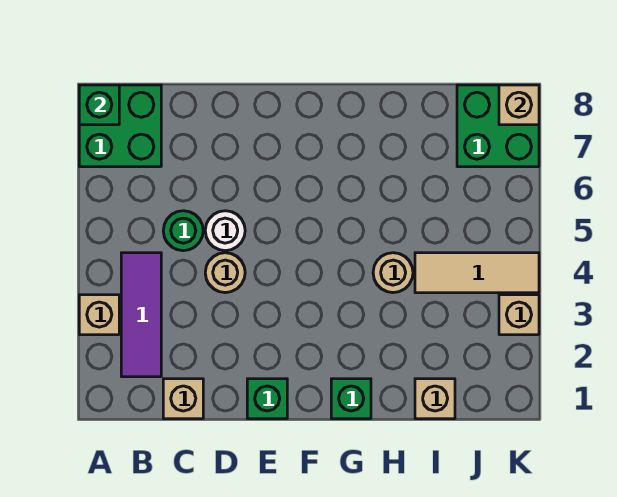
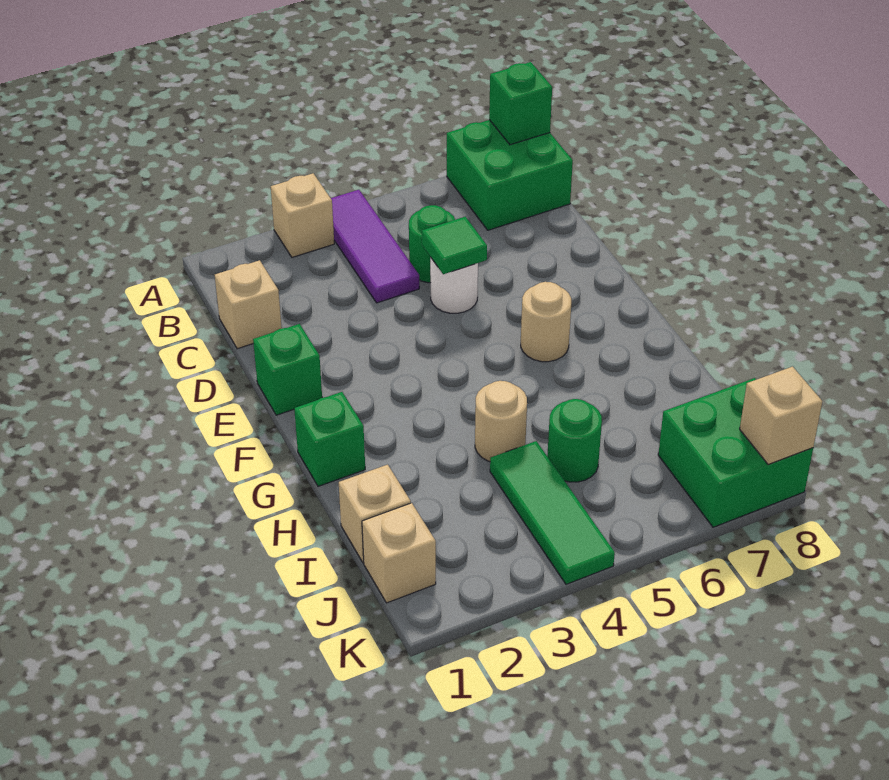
purple tile B2:B4 level 1 -> purple tile A4:C4 level 1
tan round brick D4 level 1 -> tan round brick F6 level 1
none -> green tile D5 level 2
tan tile I4:K4 level 1 -> green tile I4:K4 level 1
none -> green round brick I5 level 1
tan brick K3 level 1 -> tan brick J1 level 1

